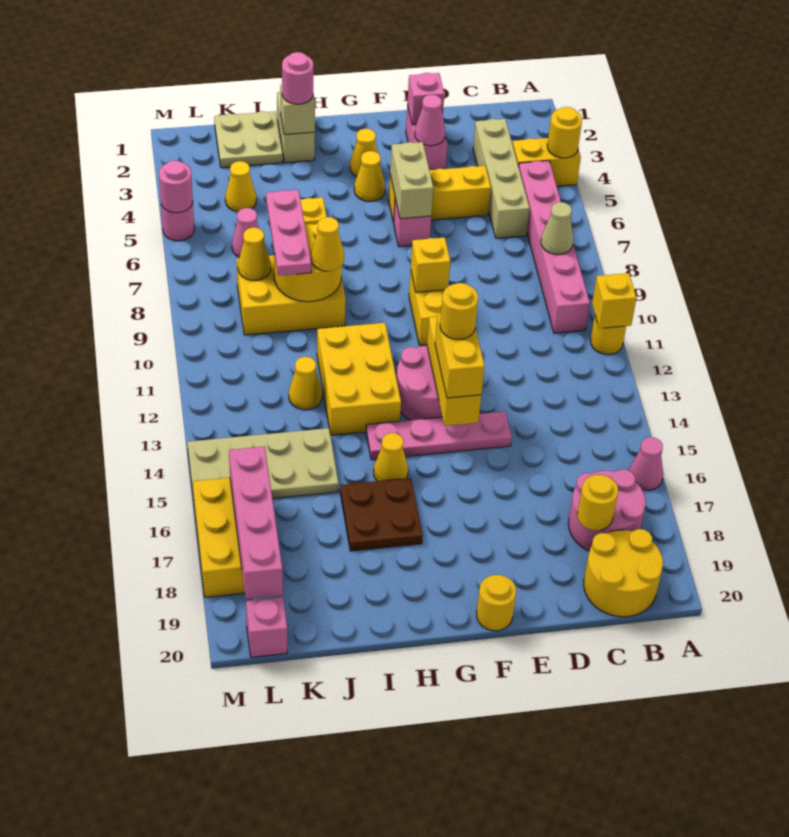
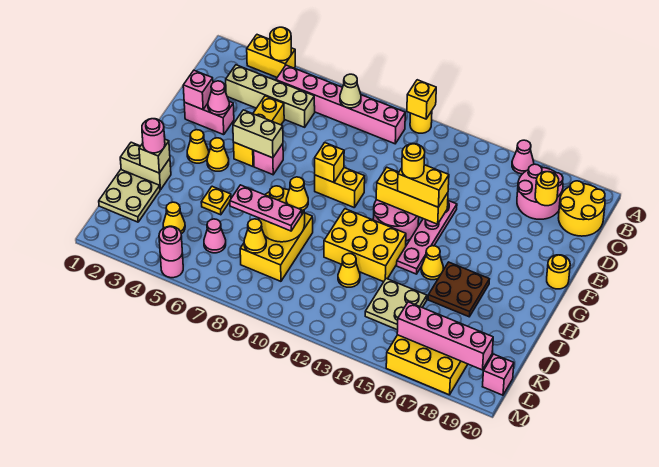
yellow brick A4:B4 level 1 -> yellow brick A3:A4 level 1
tan plate J14:M15 level 1 -> tan plate J14:K15 level 1

